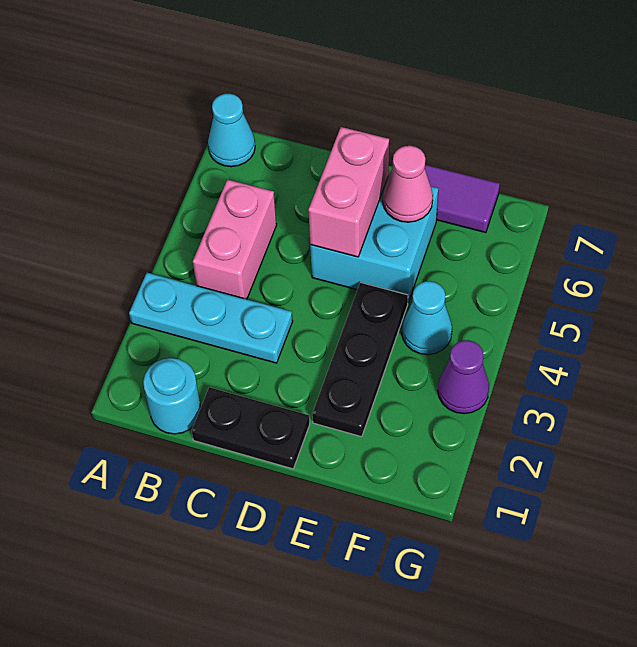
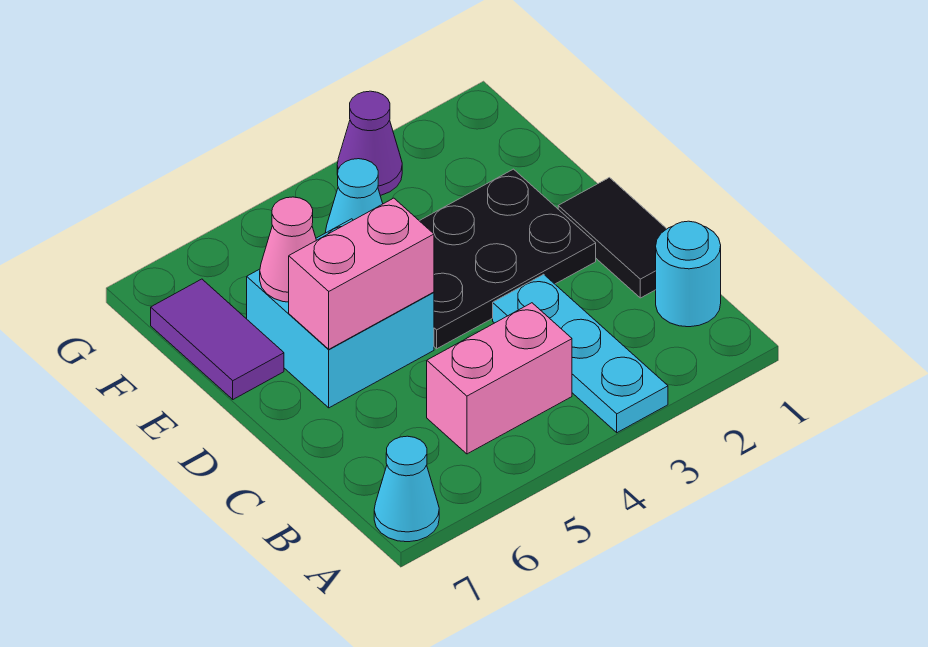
black plate C1:D1 level 1 -> black tile C1:D1 level 1
black plate E2:E4 level 1 -> black plate D2:E4 level 1

